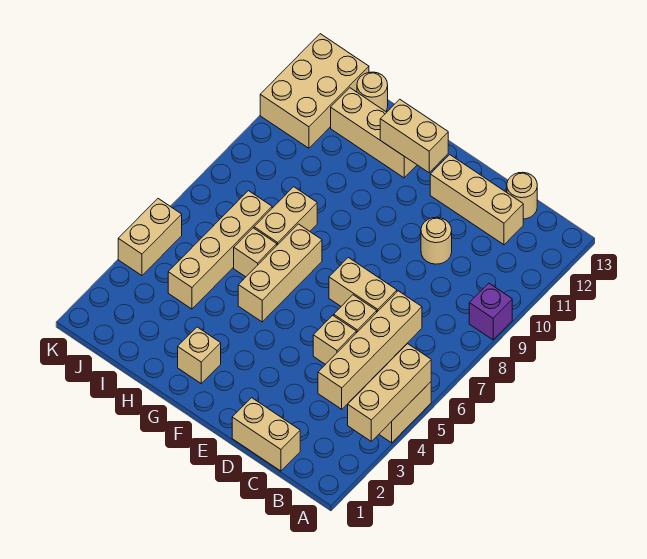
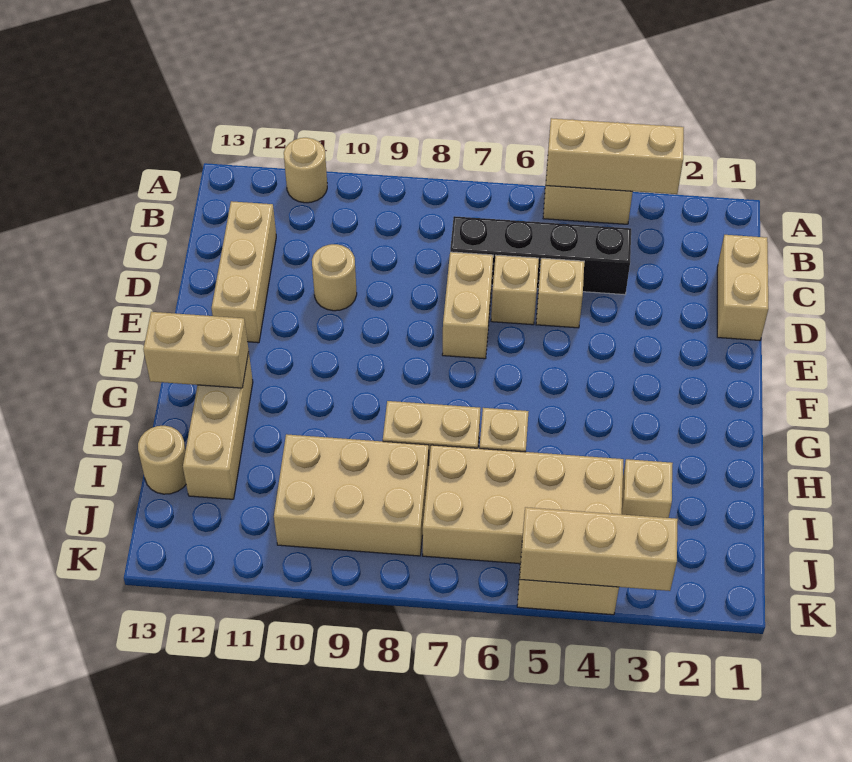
purple brick A9 level 1 -> none
tan brick C4:C7 level 1 -> black brick C4:C7 level 1
tan round brick C13 level 1 -> tan round brick A11 level 1
tan brick F12:G12 level 2 -> tan brick G12:G13 level 2
tan brick G2 level 1 -> tan brick I3 level 1
tan brick G5:G7 level 1 -> tan brick K3:K5 level 2
tan brick I4:I7 level 1 -> tan brick I4:J7 level 1
tan brick J11:K13 level 1 -> tan brick I8:J10 level 1

